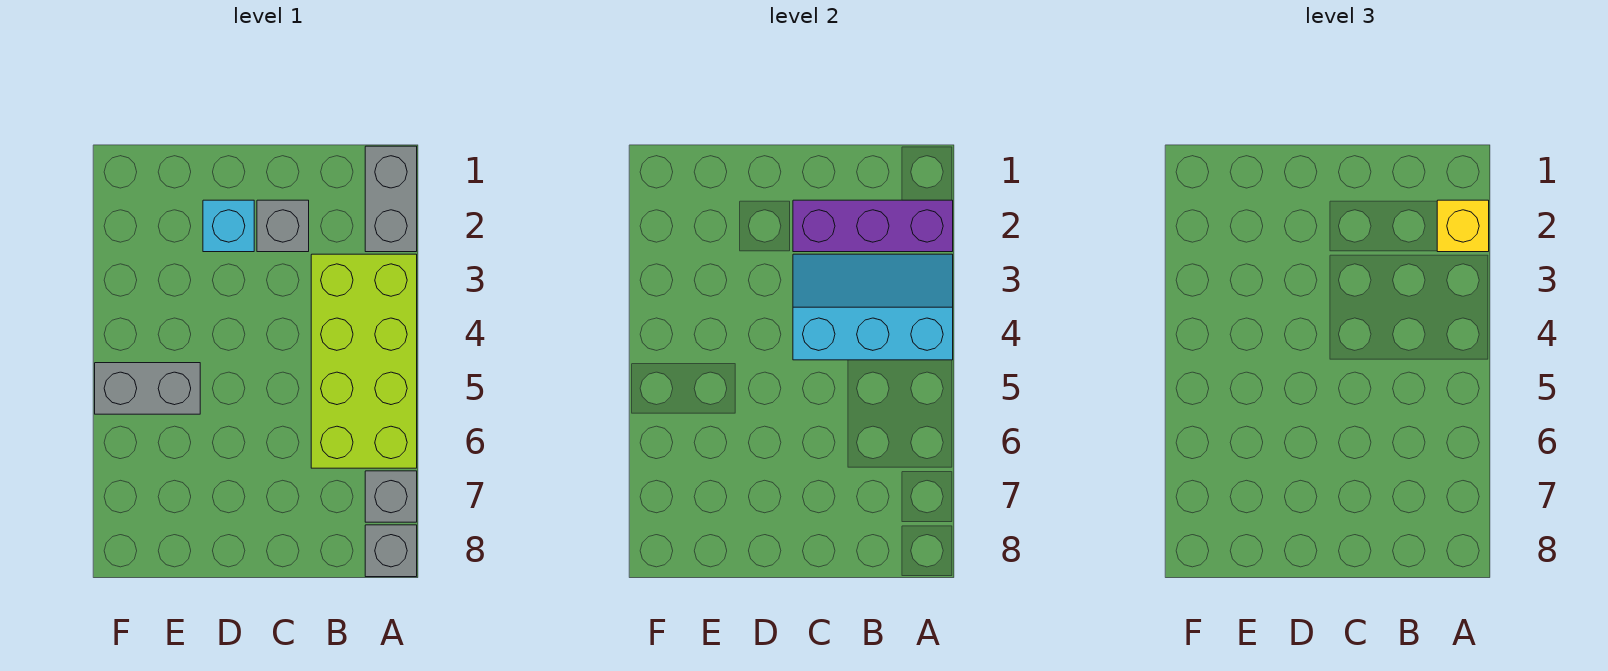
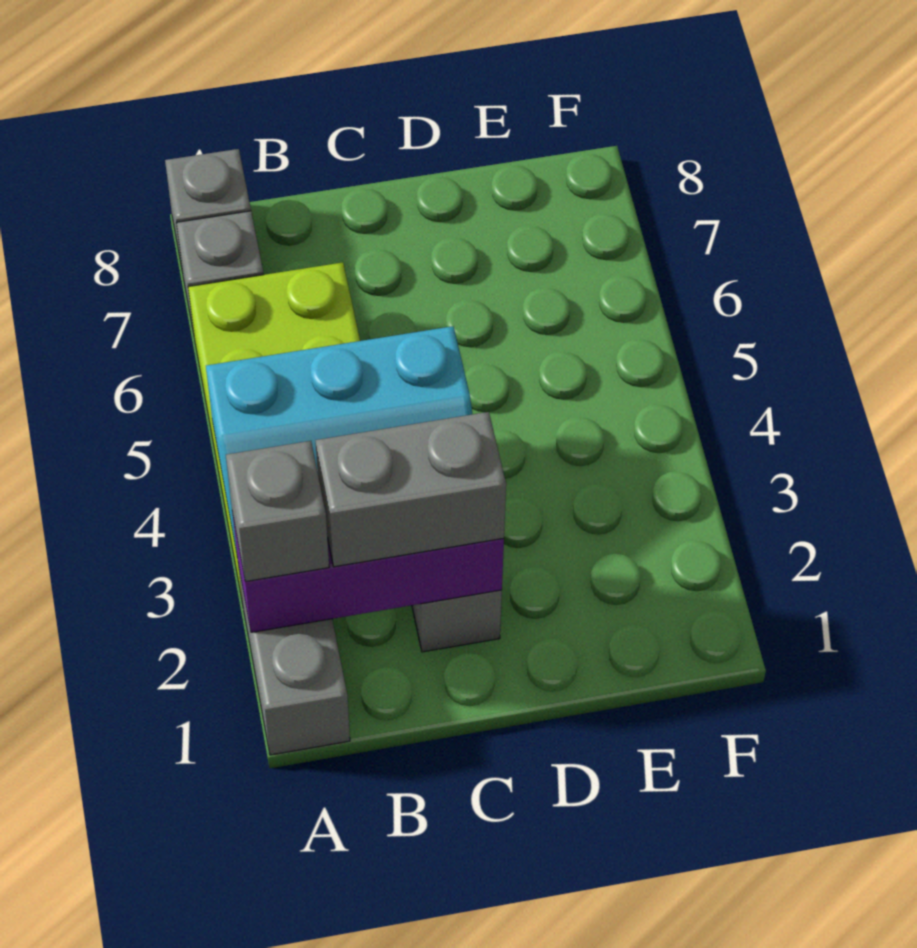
yellow brick A2 level 3 -> grey brick A2 level 3
cyan brick D2 level 1 -> none
grey brick E5:F5 level 1 -> grey brick B2:C2 level 3

